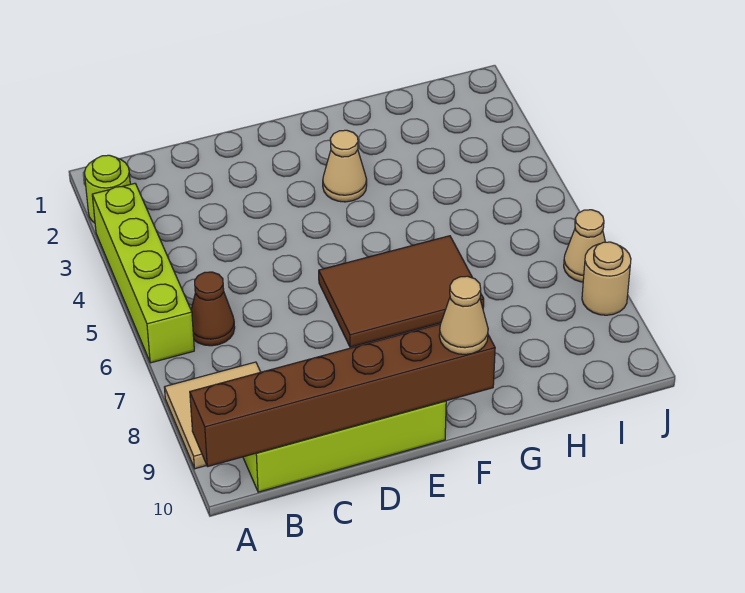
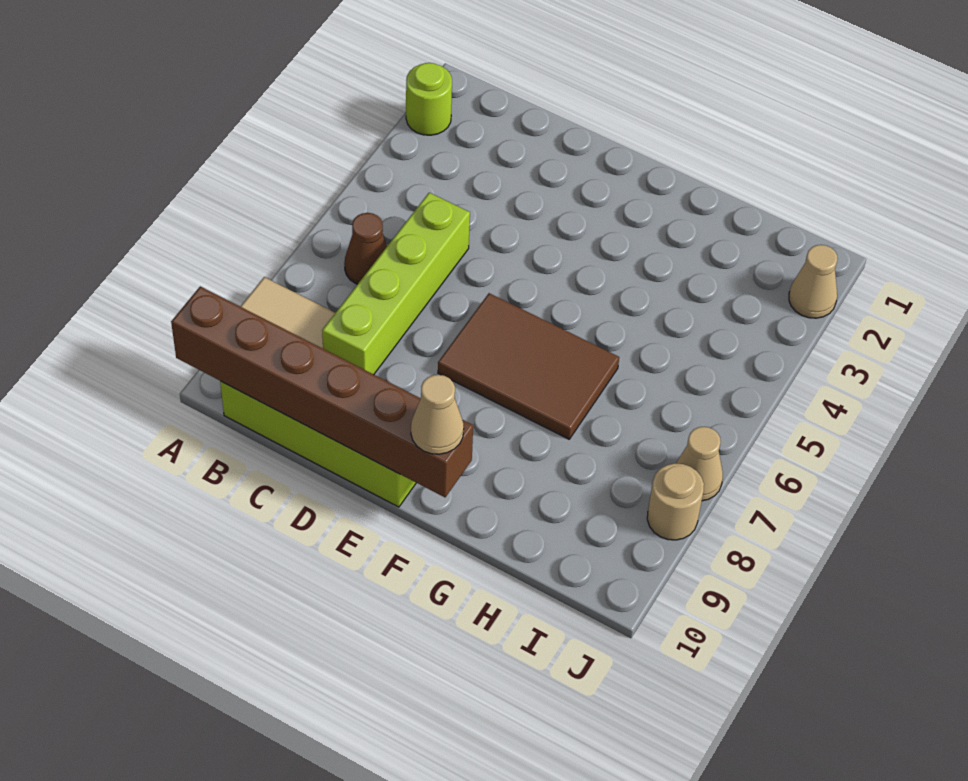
lime brick A3:A6 level 1 -> lime brick C5:C8 level 1
tan cone F3 level 1 -> tan cone J2 level 1

